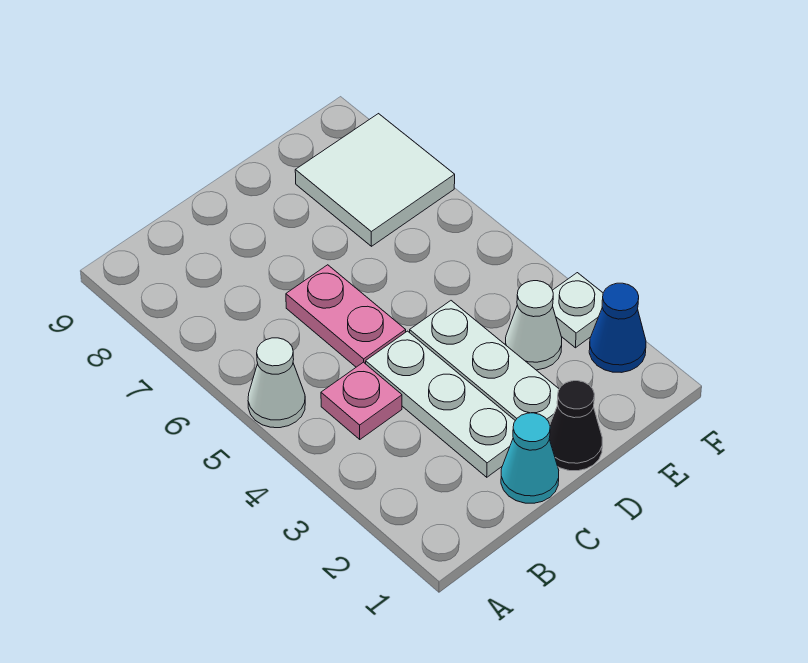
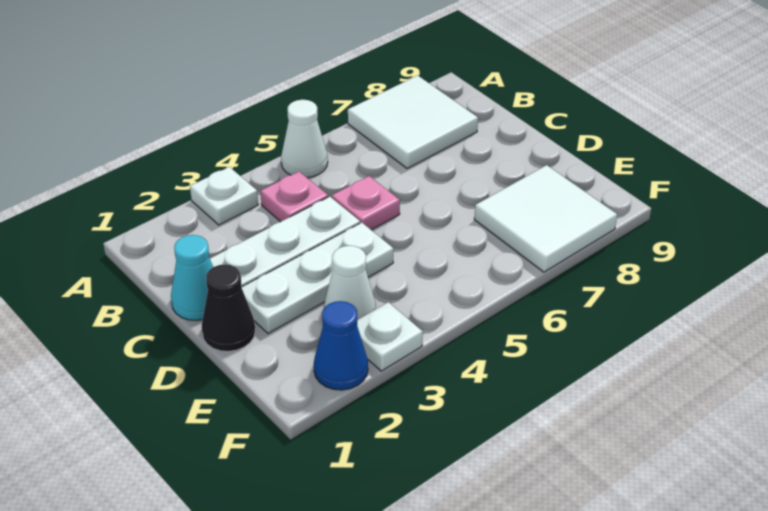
none -> white plate A3 level 1
none -> white tile A7:B8 level 1
pink plate C5:C6 level 1 -> pink plate C5 level 1

